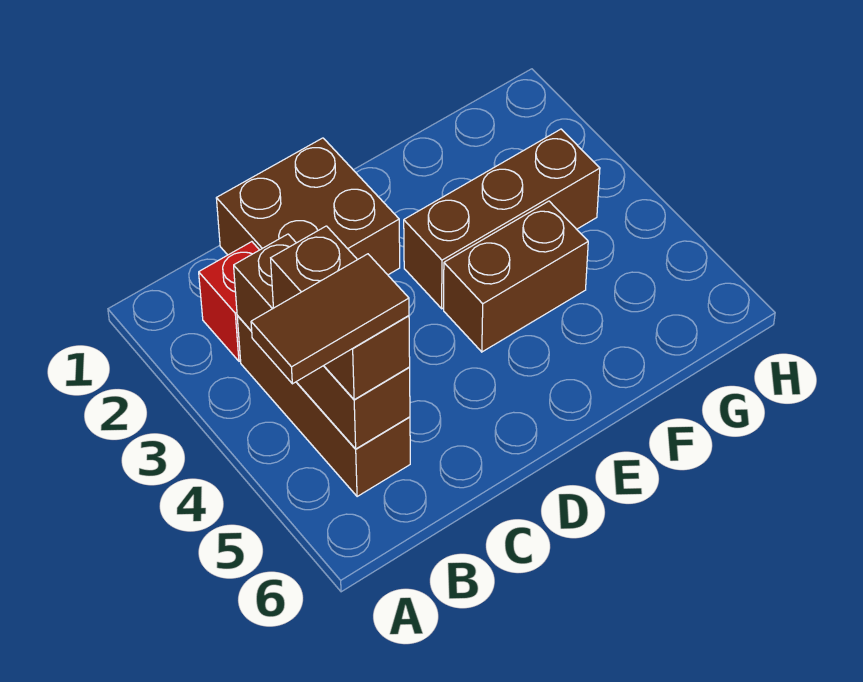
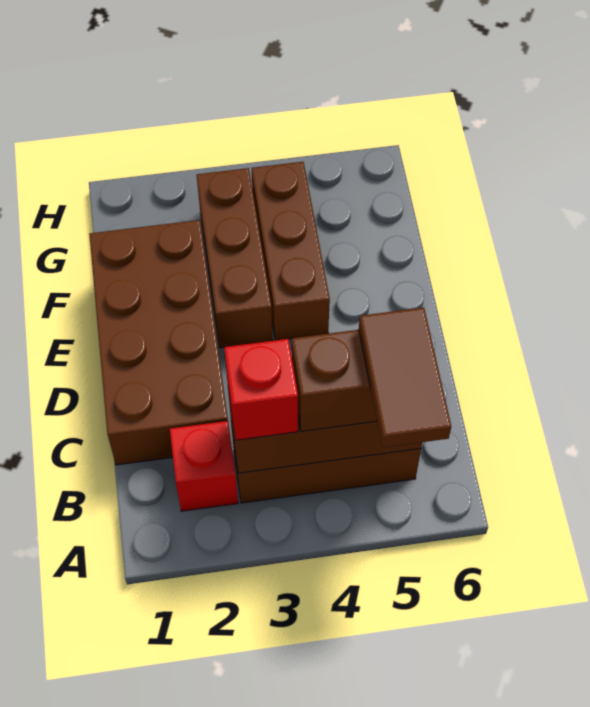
none -> red brick B3 level 3
brown brick C1:D2 level 1 -> brown brick C1:F2 level 1
brown brick E4:F4 level 1 -> brown brick E4:G4 level 1

